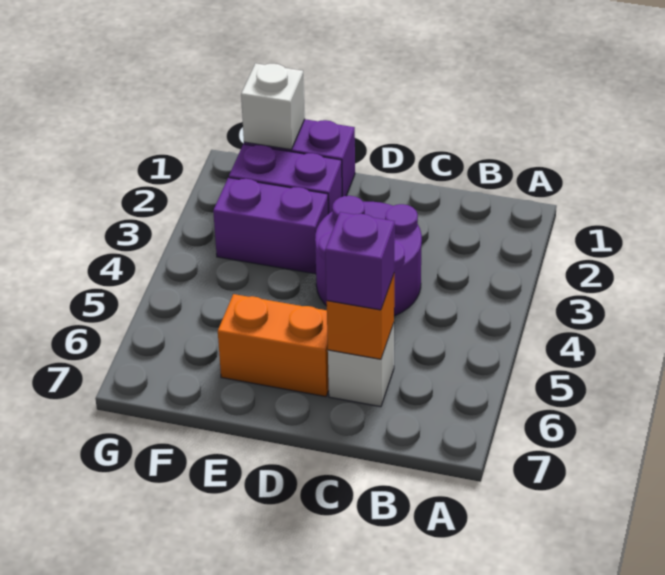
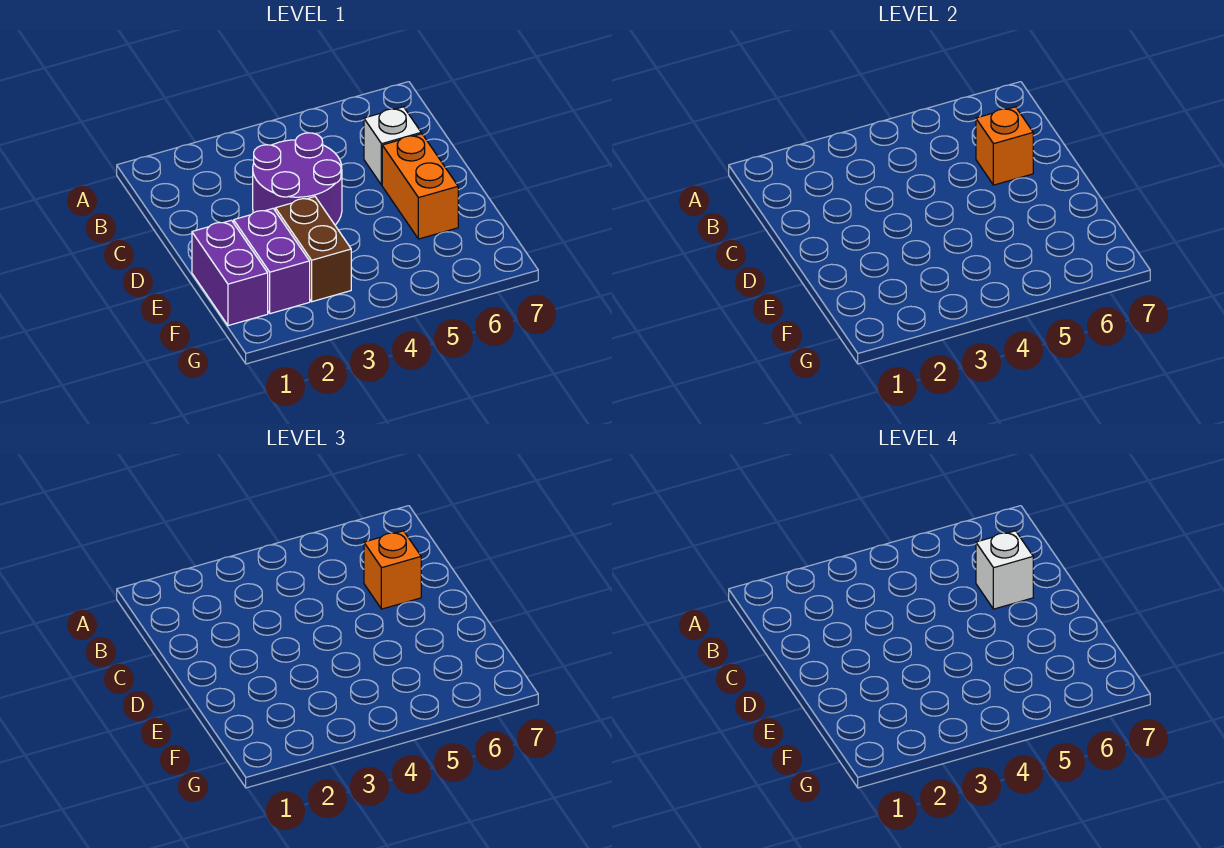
purple brick C6 level 3 -> orange brick C6 level 3
purple brick E3:F3 level 1 -> brown brick E3:F3 level 1
white brick F1 level 2 -> white brick C6 level 4

